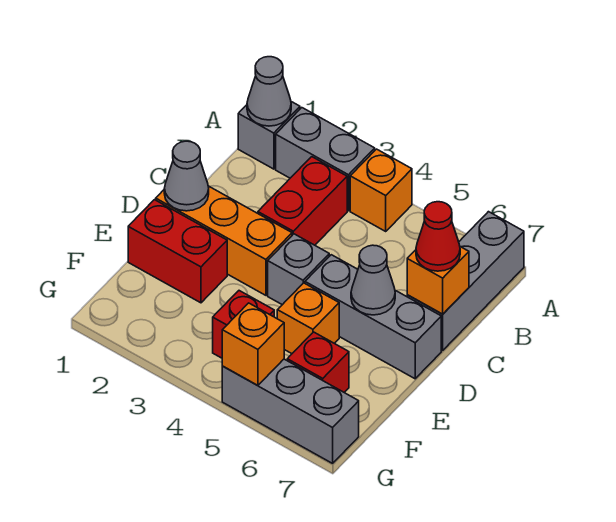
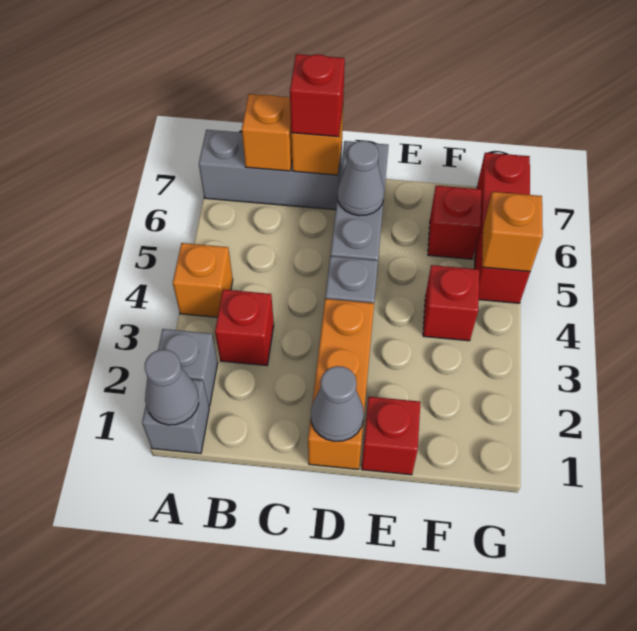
grey brick A2:A3 level 1 -> grey brick A2 level 1
red brick B3:C3 level 1 -> red brick B3 level 1
red cone C7 level 3 -> red brick C7 level 3
red brick E1:E2 level 1 -> red brick E1 level 1
orange brick E5 level 1 -> orange brick B7 level 2
grey brick G5:G7 level 1 -> red brick G5:G7 level 1

